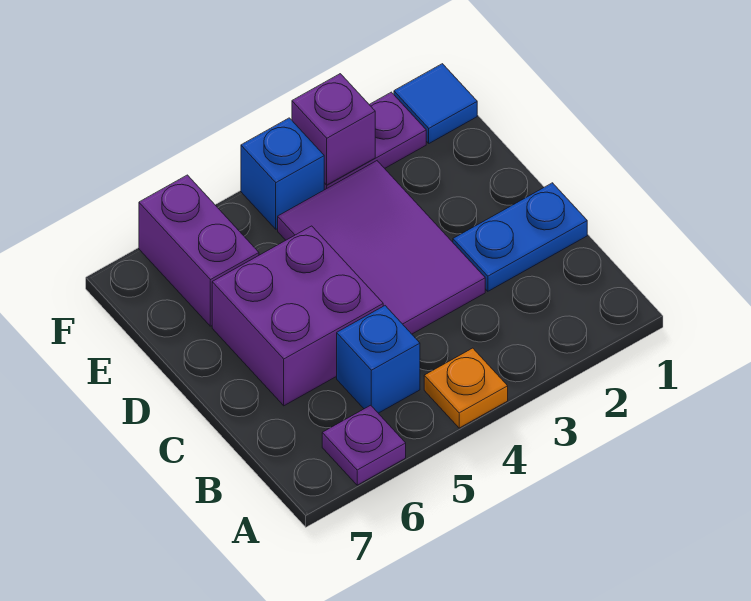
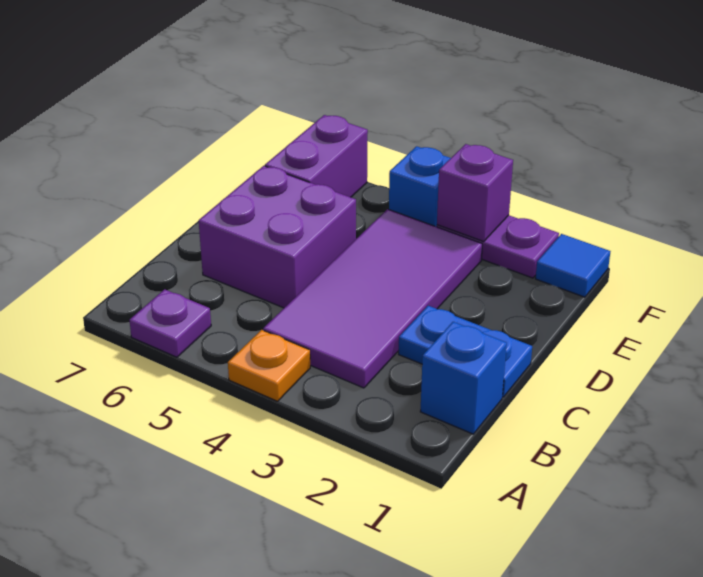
blue brick B5 level 1 -> blue brick B1 level 1
purple tile C3:E4 level 1 -> purple tile B3:E4 level 1

